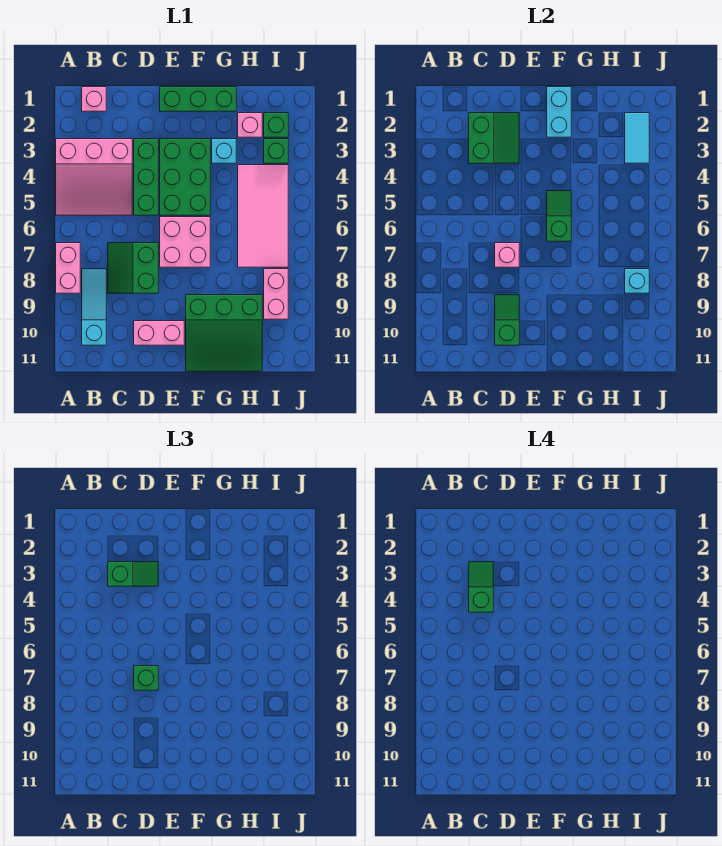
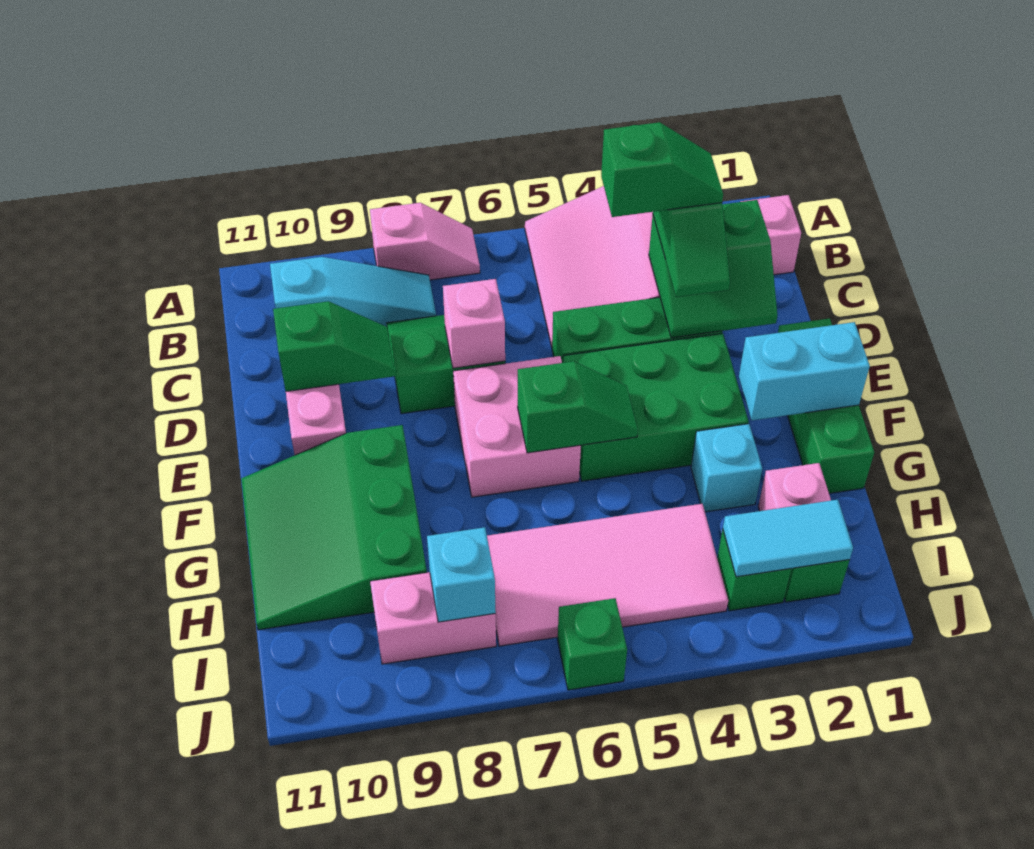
pink brick A7:A8 level 1 -> pink slope A7:A8 level 1 top 8
green brick D7 level 3 -> green brick J6 level 1

